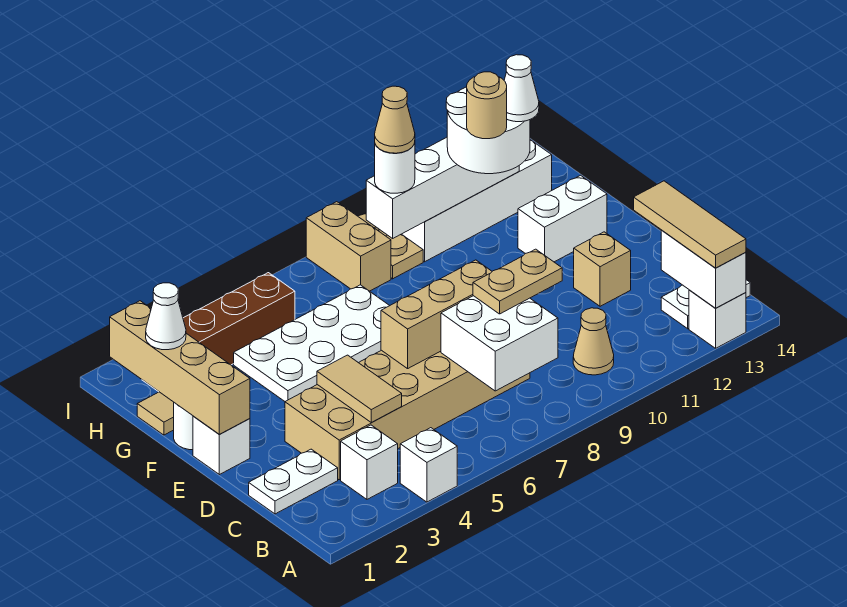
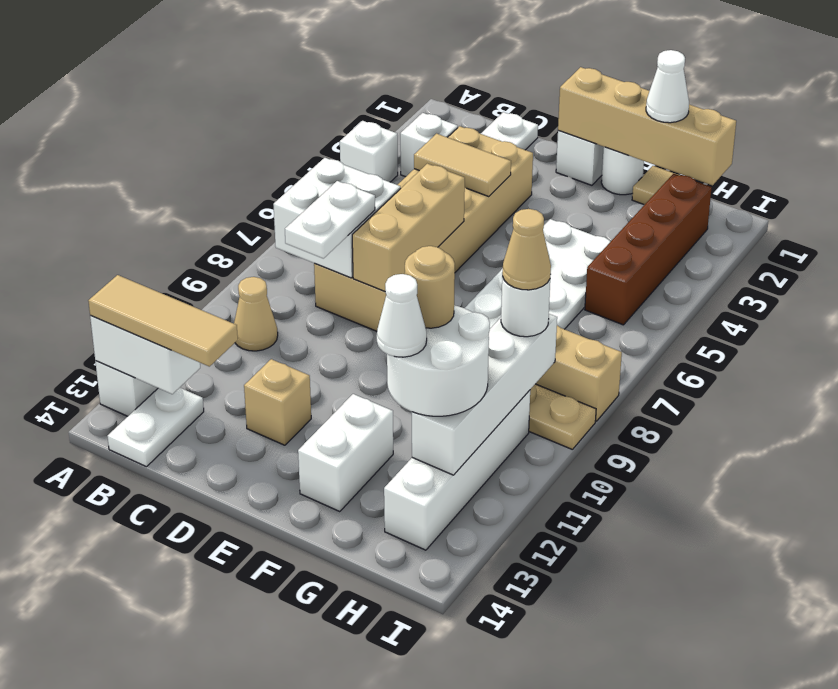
tan plate C8:C9 level 3 -> white plate C8:C9 level 3

